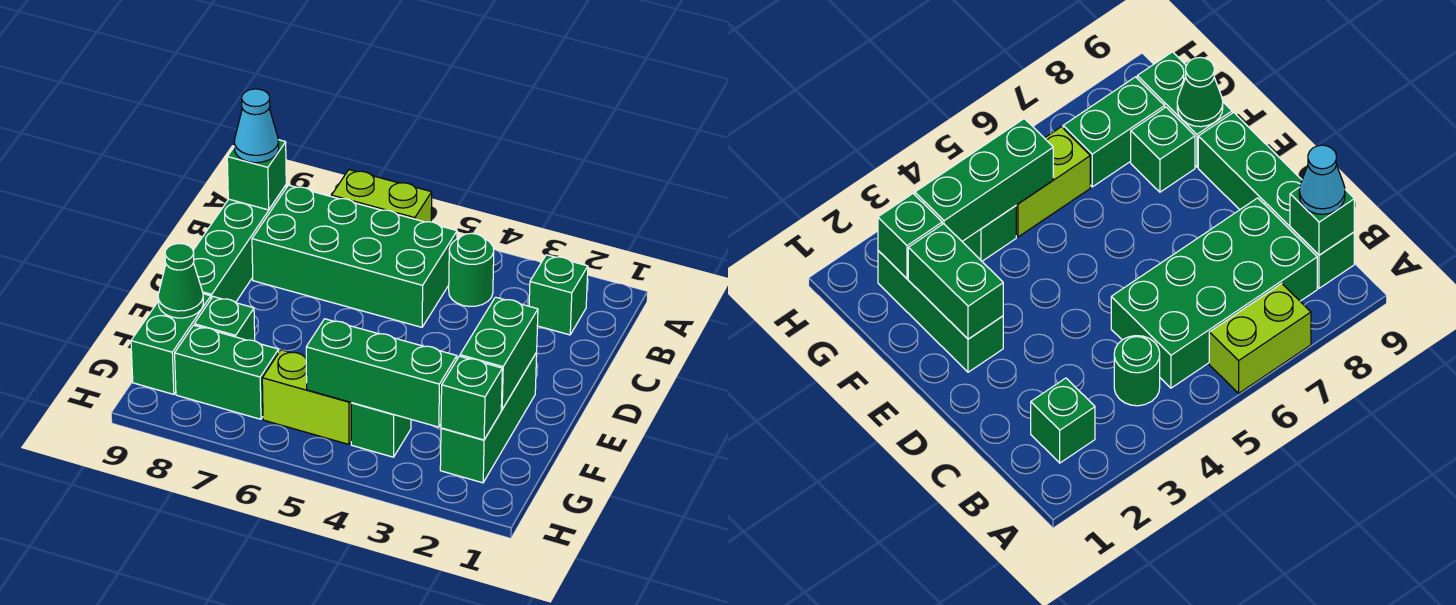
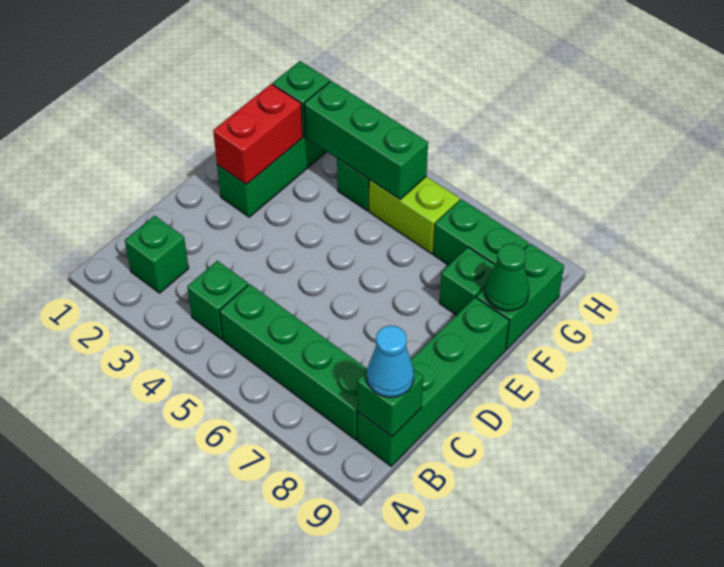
lime brick A6:A7 level 1 -> none
green round brick B4 level 1 -> green brick B4 level 1
green brick B5:C8 level 1 -> green brick B5:B8 level 1
green brick E2:F2 level 2 -> red brick E2:F2 level 2

